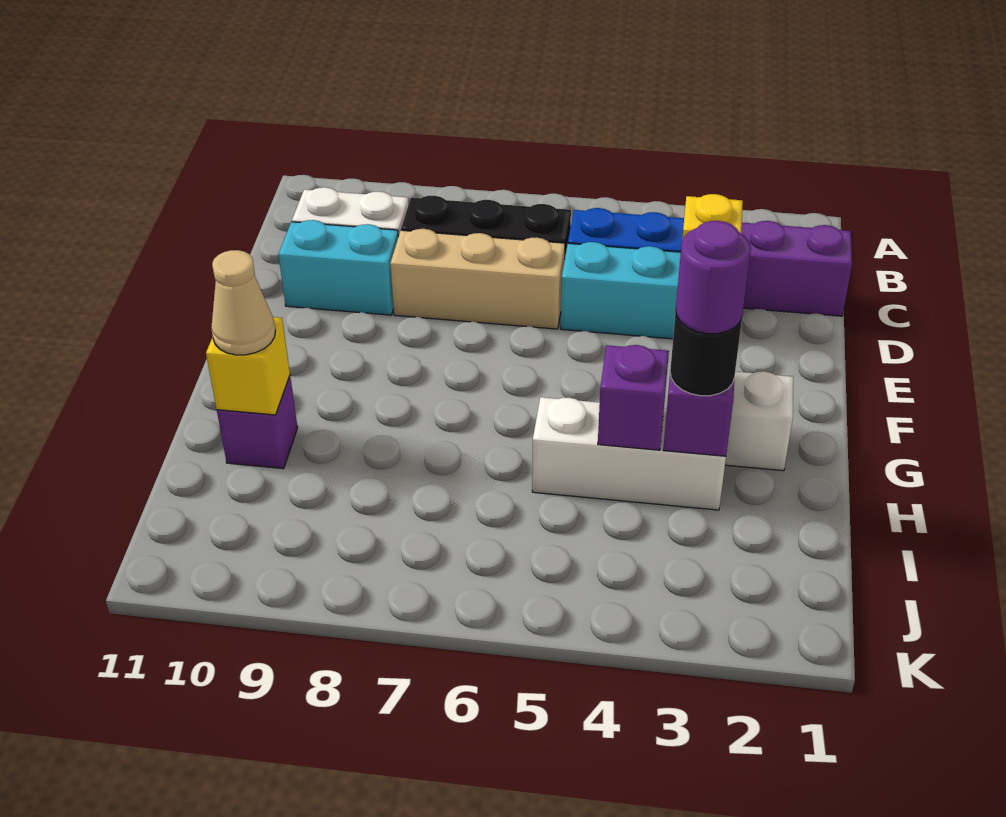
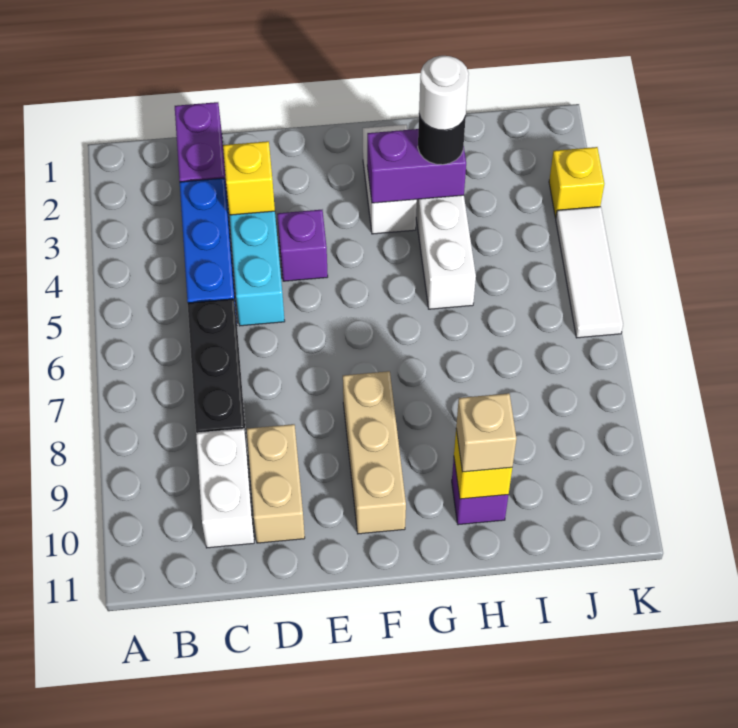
tan brick D6:D8 level 1 -> tan brick F8:F10 level 1
cyan brick D9:D10 level 1 -> tan brick D9:D10 level 1
purple round brick H3 level 4 -> white round brick H3 level 4
purple brick H4 level 2 -> purple brick E4 level 1
tan cone H10 level 3 -> tan brick H10 level 3
none -> yellow brick K3 level 1
none -> white tile K4:K6 level 1

